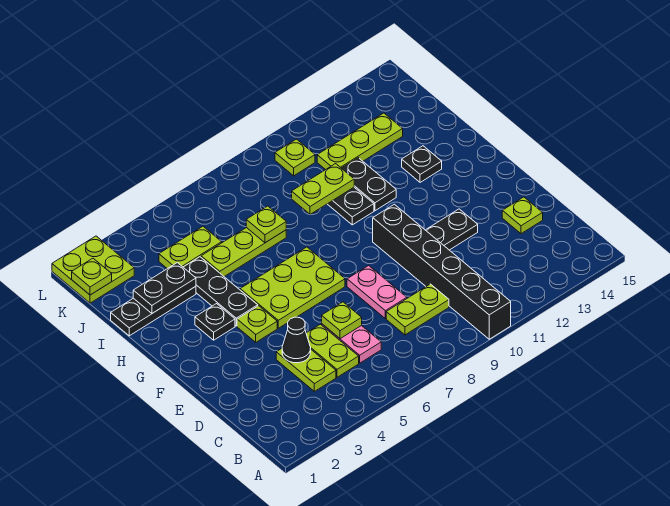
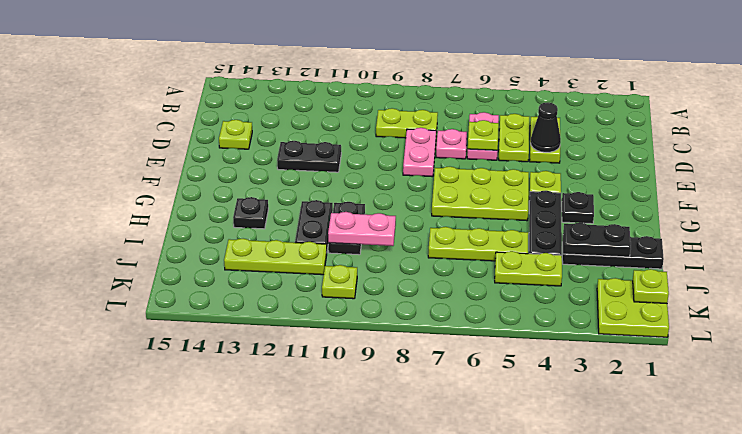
black brick A10:F10 level 1 -> none
none -> pink plate D7 level 1
lime plate I7 level 2 -> none
lime plate I9:I10 level 2 -> pink plate I9:I10 level 2

